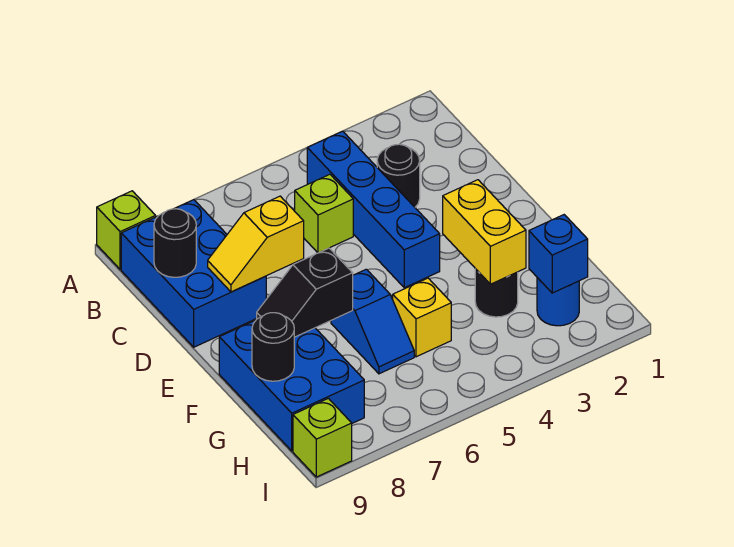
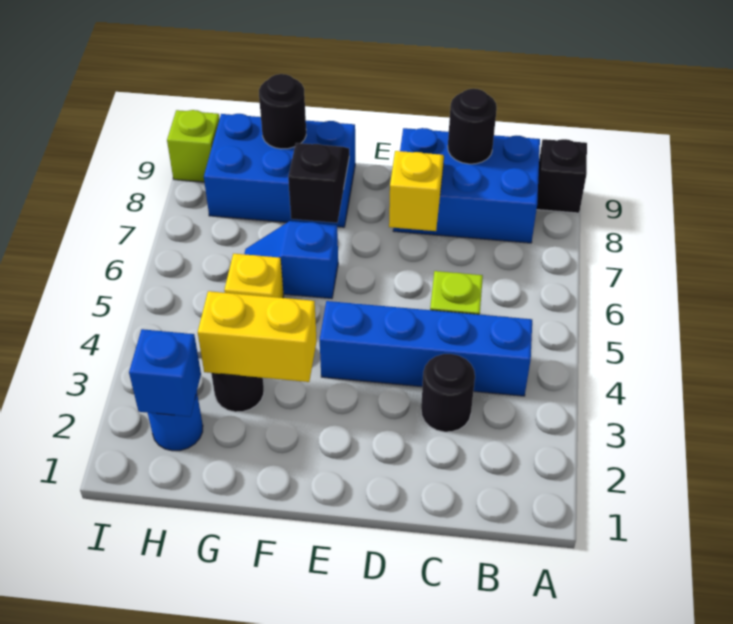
lime brick A9 level 1 -> black brick A9 level 1

